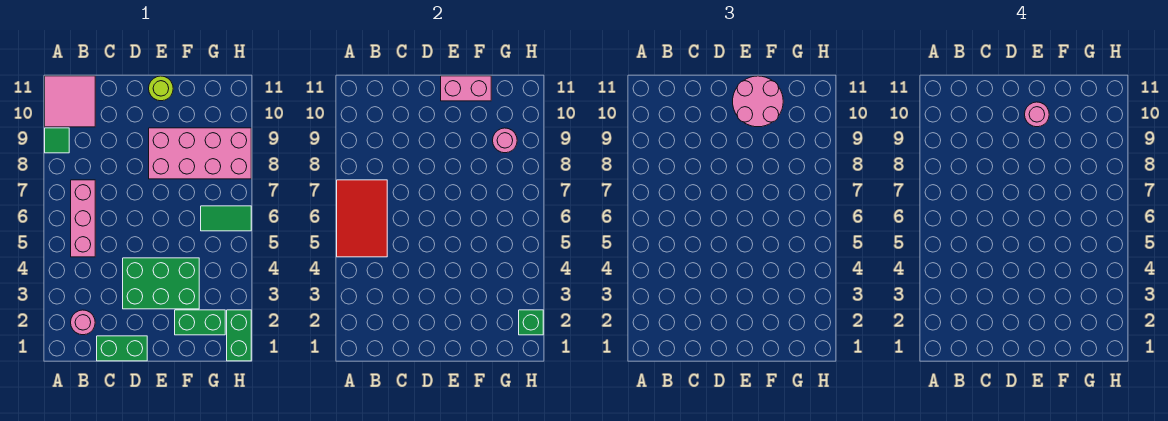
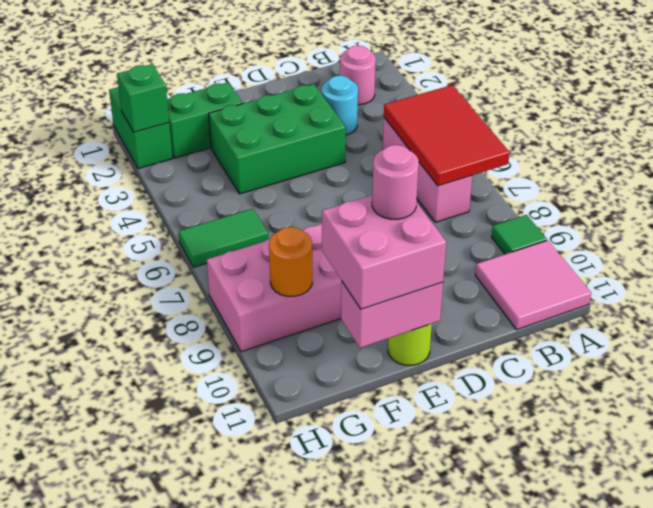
green brick C1:D1 level 1 -> none
none -> cyan round brick C3 level 1
pink round brick E10:F11 level 3 -> pink brick E10:F11 level 3
pink round brick G9 level 2 -> orange round brick G9 level 2

